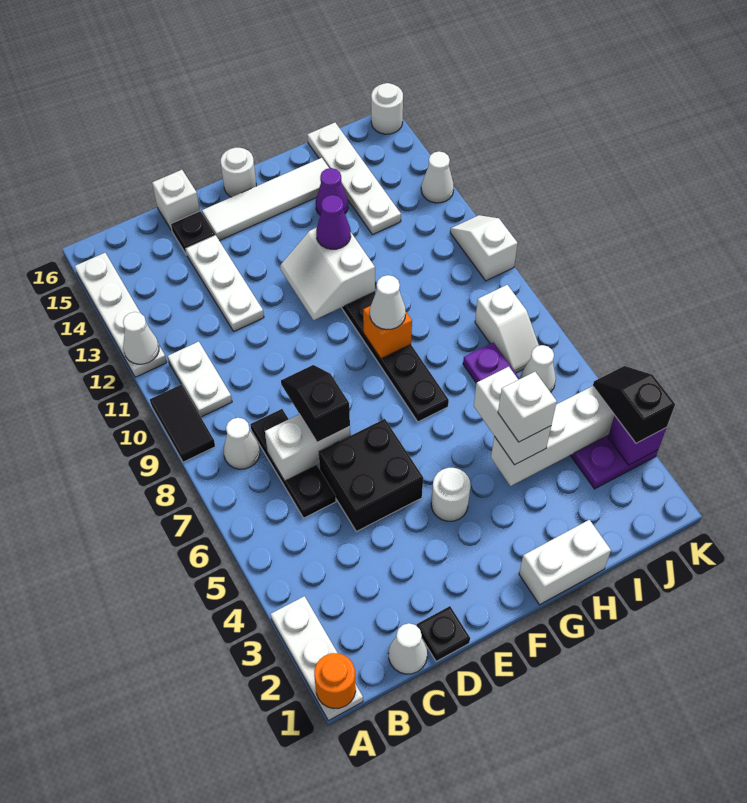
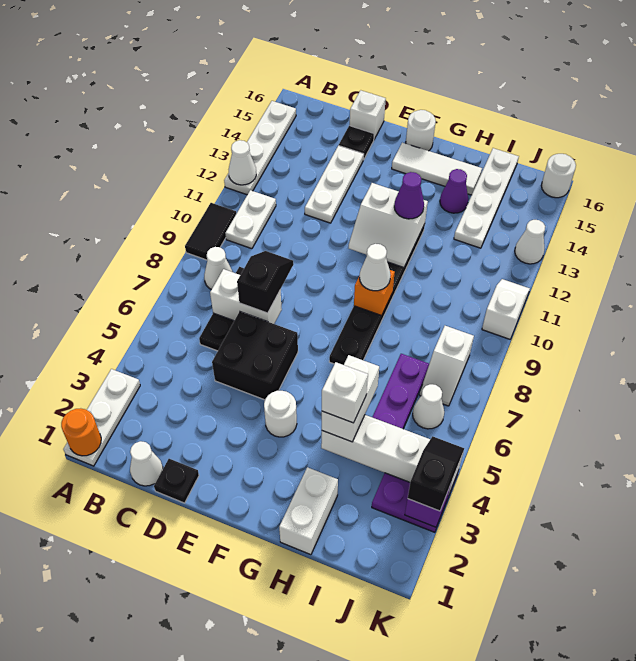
white tile E15:H15 level 1 -> white tile F15:H15 level 1
white slope F11:G12 level 2 top G -> white slope F11:G12 level 2 top 12
white brick G1:H1 level 1 -> white brick H1:H2 level 1

